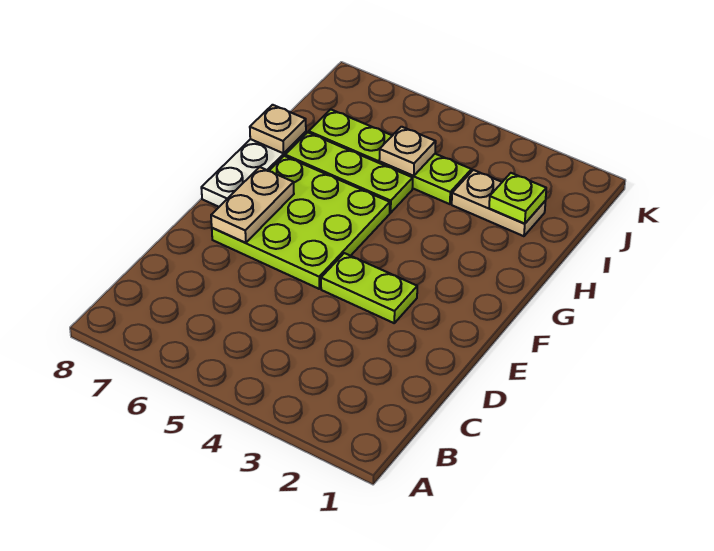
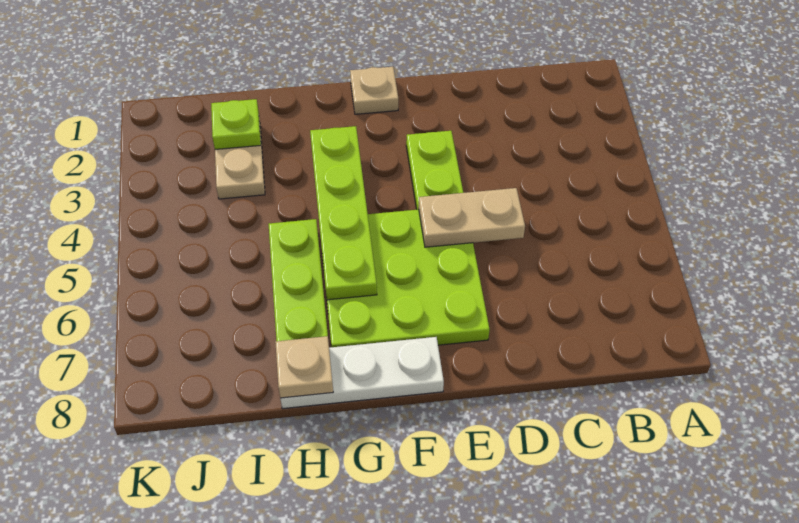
tan plate E7:F7 level 2 -> tan plate D5:E5 level 2
lime plate I4:I7 level 1 -> lime plate G3:G6 level 2
tan plate I5 level 2 -> tan plate F1 level 1

